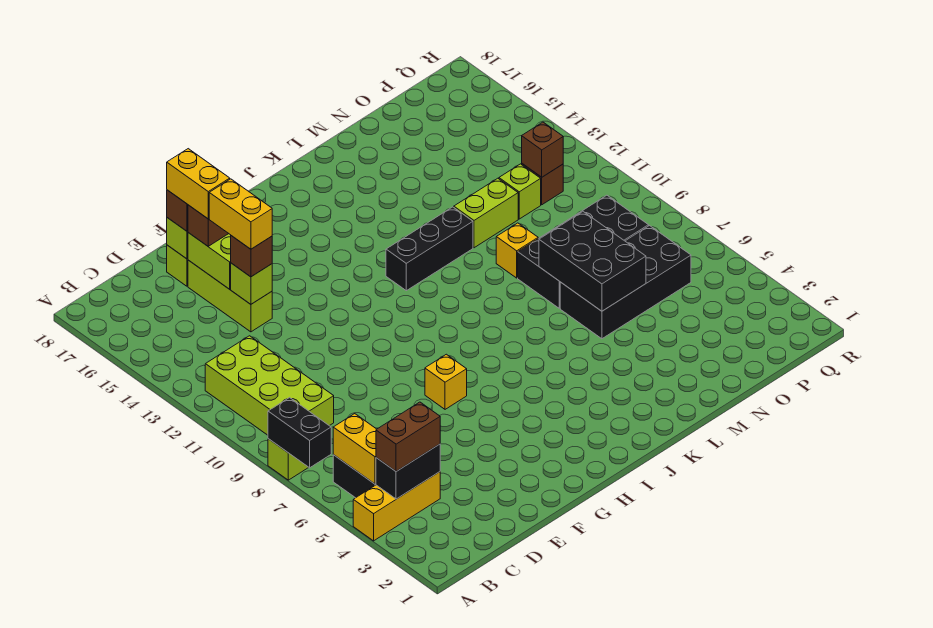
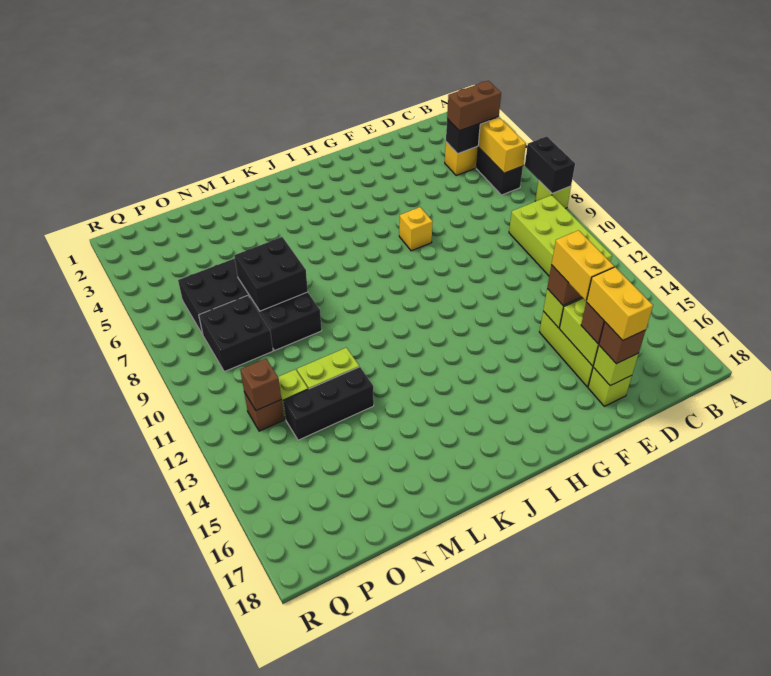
black brick J12:L12 level 1 -> black brick M13:O13 level 1
black brick M6:N8 level 2 -> black brick M7:N8 level 2
yellow brick M10 level 1 -> none

